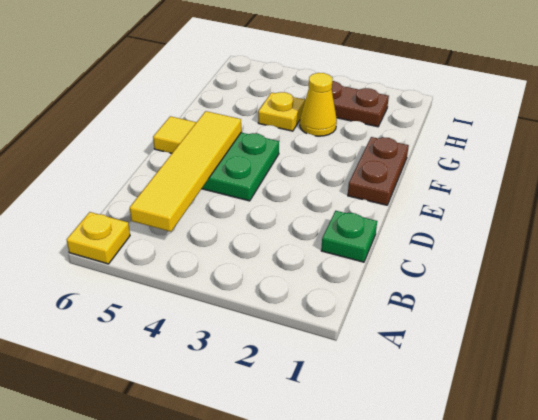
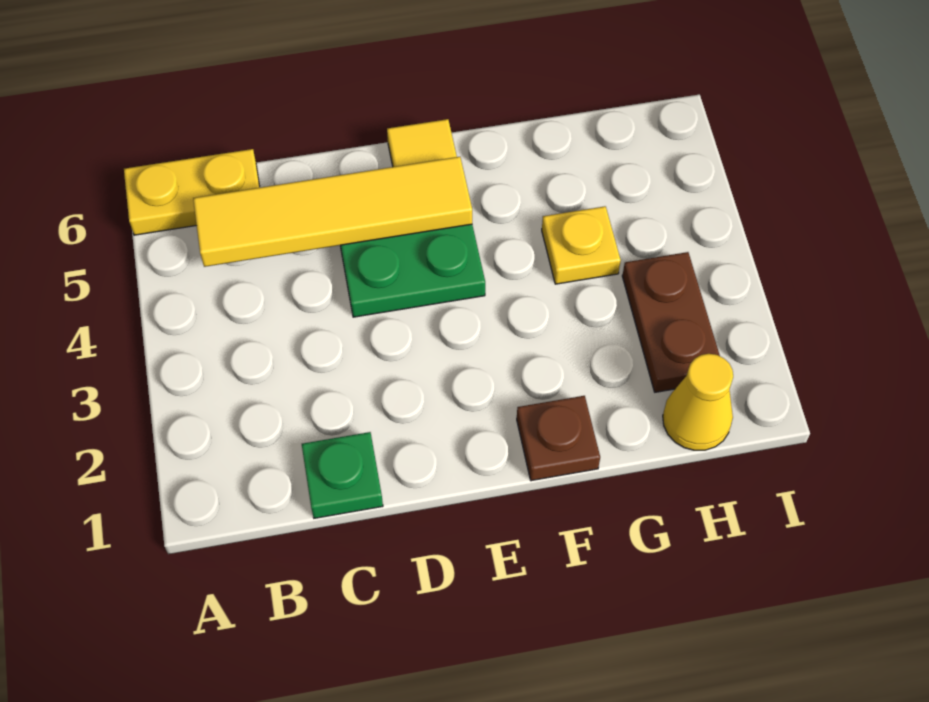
yellow plate A6 level 1 -> yellow plate A6:B6 level 1
brown plate E1:F1 level 1 -> brown plate F1 level 1
yellow cone G3 level 1 -> yellow cone H1 level 1

